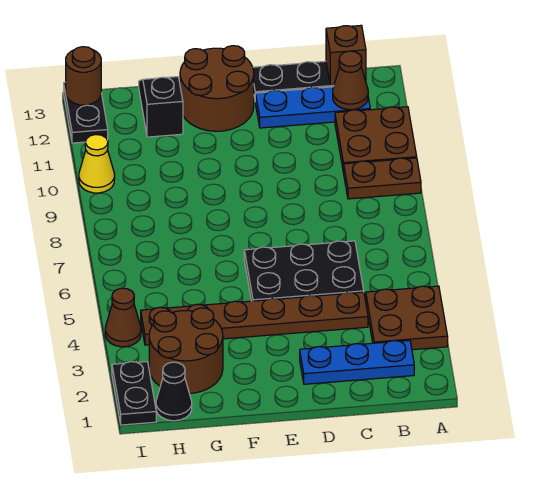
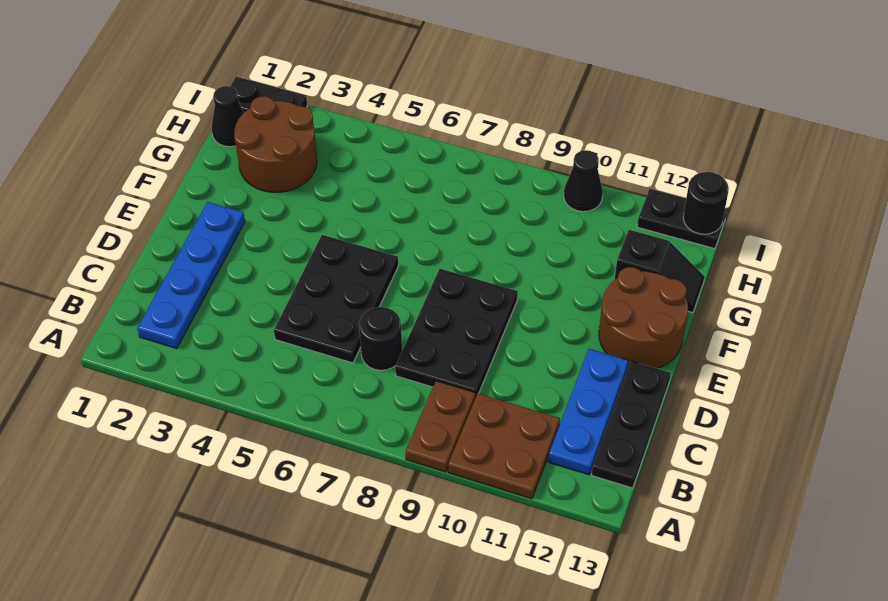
brown plate A3:B4 level 1 -> none
blue plate B2:D2 level 1 -> blue plate B2:E2 level 1
brown cone B12 level 2 -> none
brown brick B13 level 2 -> none
brown plate C4:H4 level 1 -> none
none -> black round brick C7 level 1
none -> black plate C8:E9 level 1
brown cone I4 level 1 -> none
yellow cone I10 level 1 -> black cone I10 level 1
brown round brick I13 level 2 -> black round brick I13 level 2

